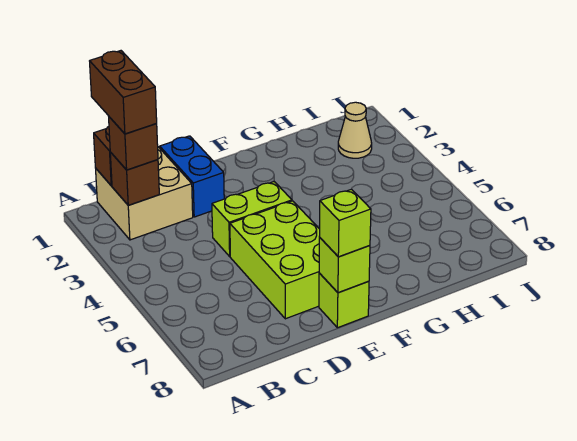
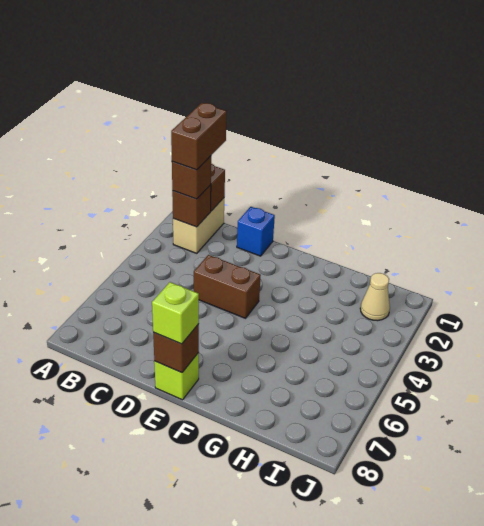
tan brick B1:C2 level 1 -> tan brick B1:B2 level 1
blue brick D1:D2 level 1 -> blue brick D1 level 1
lime brick D4:E4 level 1 -> brown brick D4:E4 level 1
lime brick D5:E7 level 1 -> none
lime brick E8 level 2 -> brown brick E8 level 2

